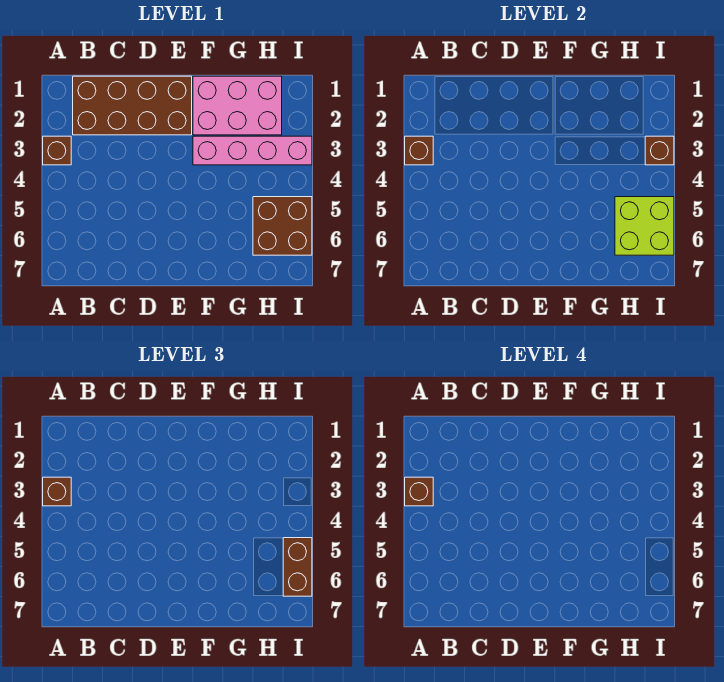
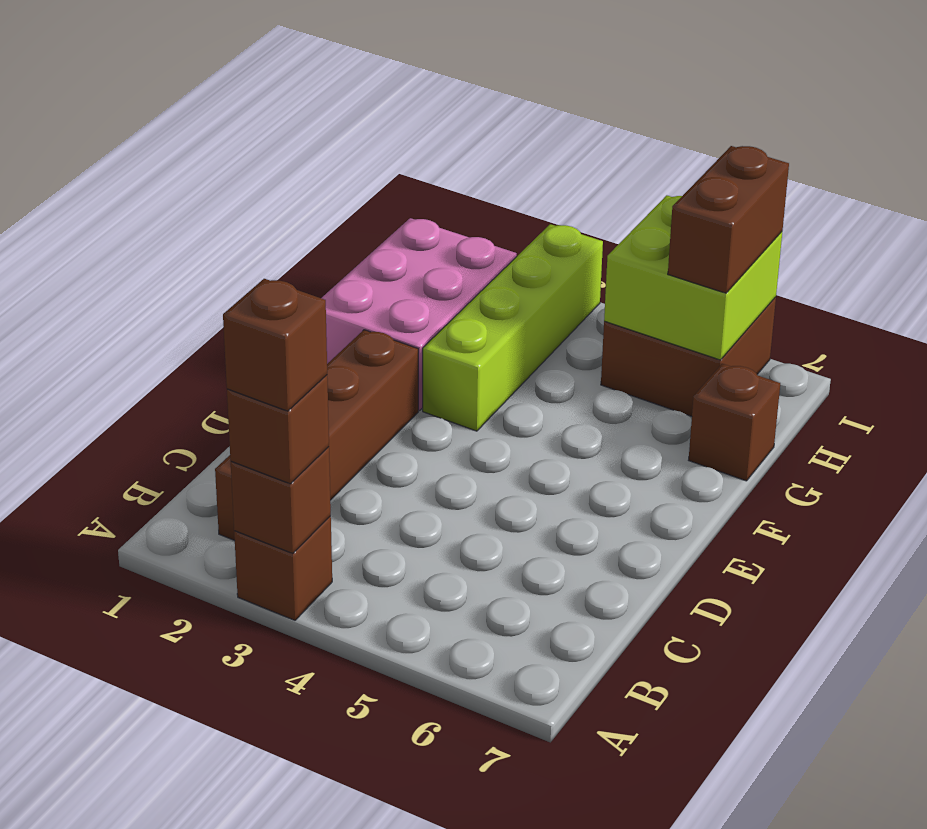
brown brick B1:E2 level 1 -> brown brick B2:E2 level 1
pink brick F3:I3 level 1 -> lime brick F3:I3 level 1
brown brick I3 level 2 -> brown brick G7 level 1
brown brick I5:I6 level 3 -> brown brick H6:I6 level 3

